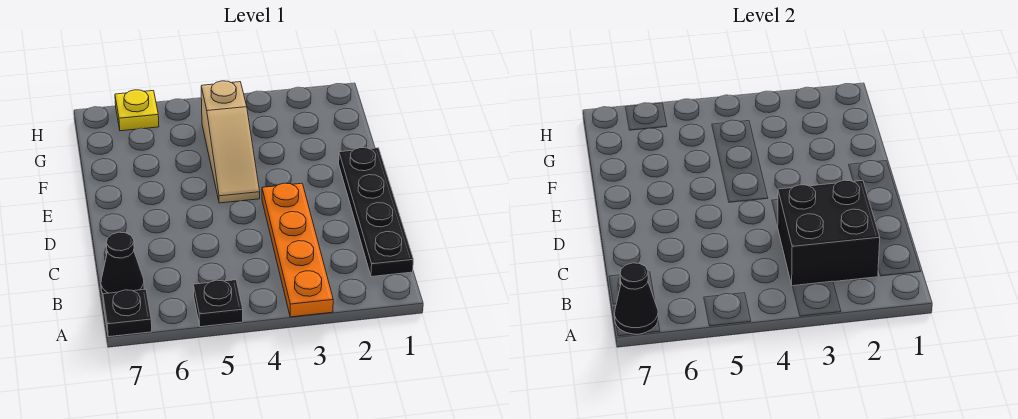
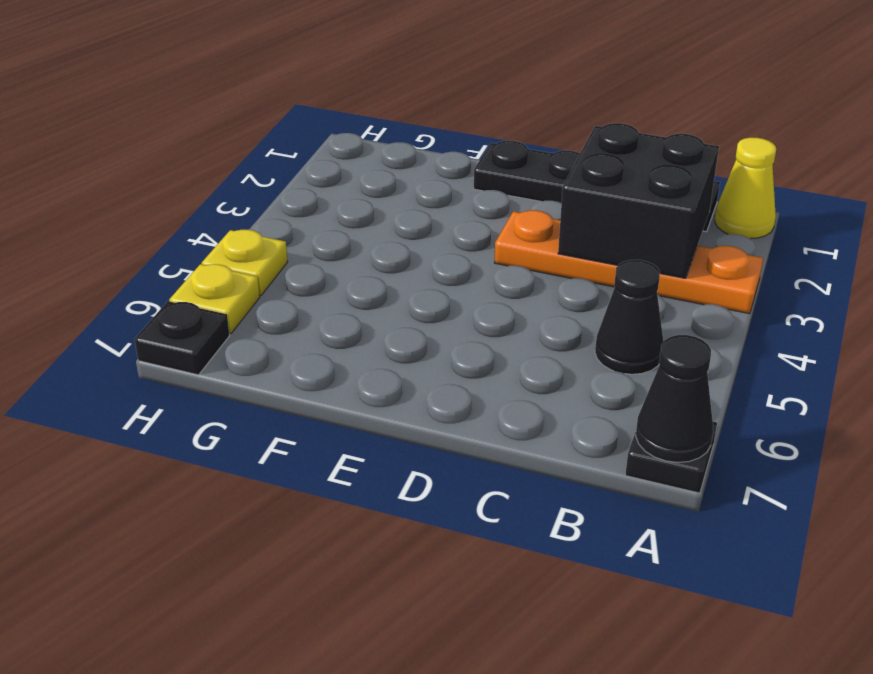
none -> yellow cone A1 level 1
black plate A5 level 1 -> black plate H7 level 1
black cone B7 level 1 -> black cone B5 level 1
tan slope E4:G4 level 1 top G -> none
none -> yellow plate H5 level 1

